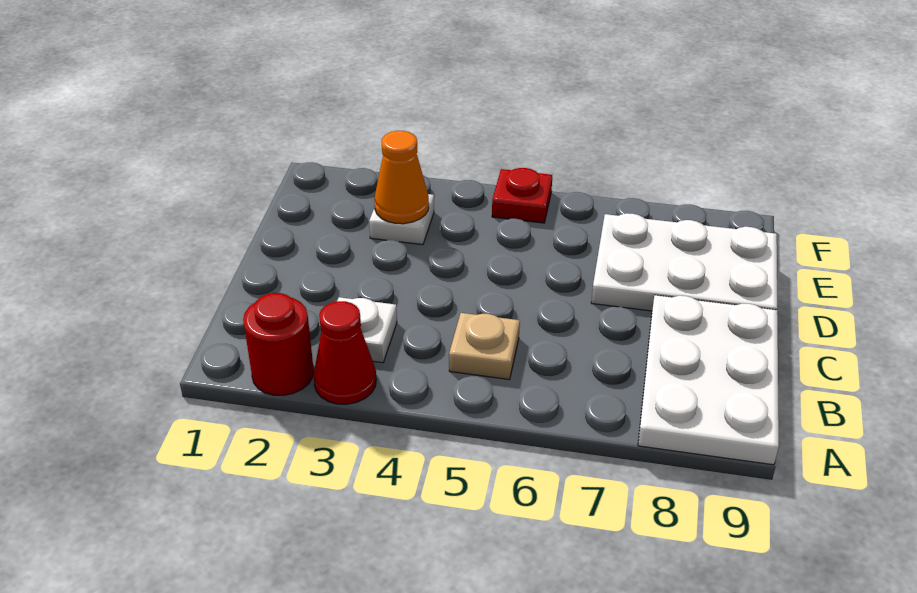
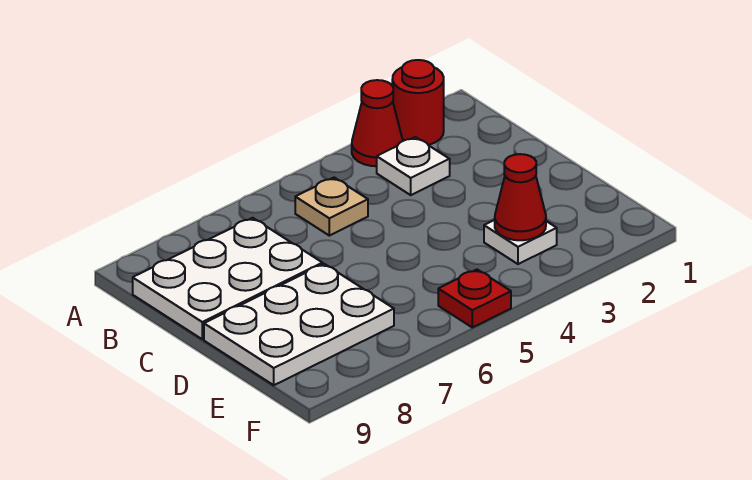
white plate A8:C9 level 1 -> white plate B7:C9 level 1
orange cone E3 level 2 -> red cone E3 level 2

